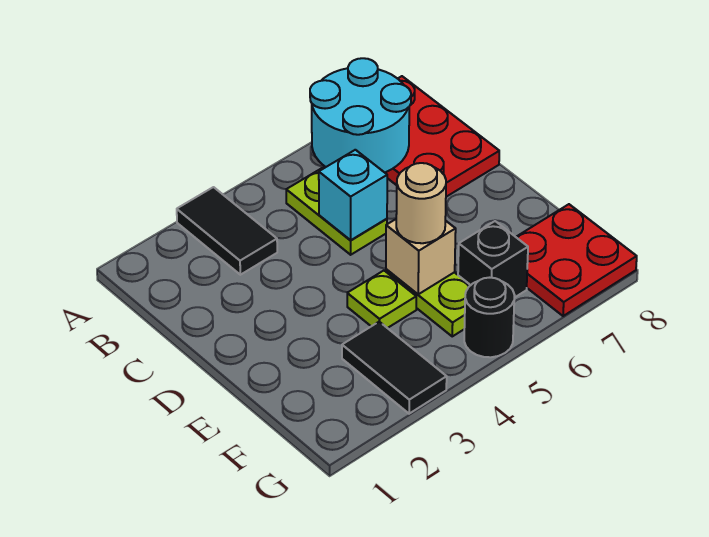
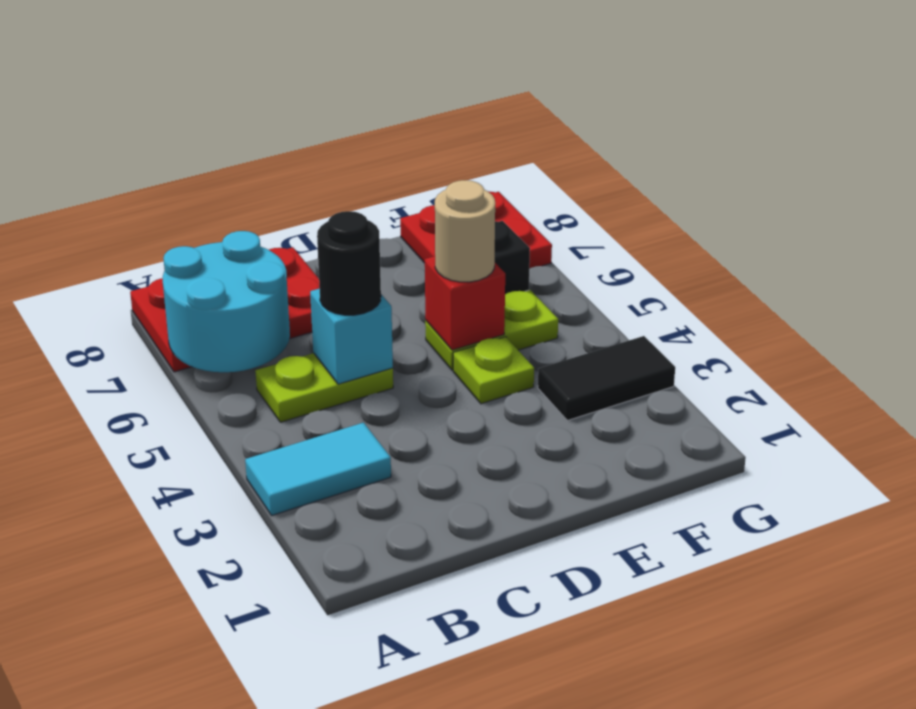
black tile A3:B3 level 1 -> cyan tile A3:B3 level 1
tan brick E5 level 2 -> red brick E5 level 2
black round brick G5 level 1 -> black round brick C5 level 3

